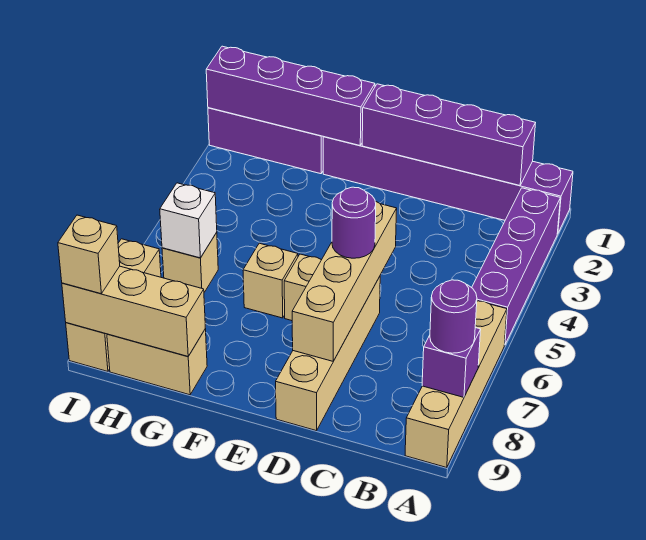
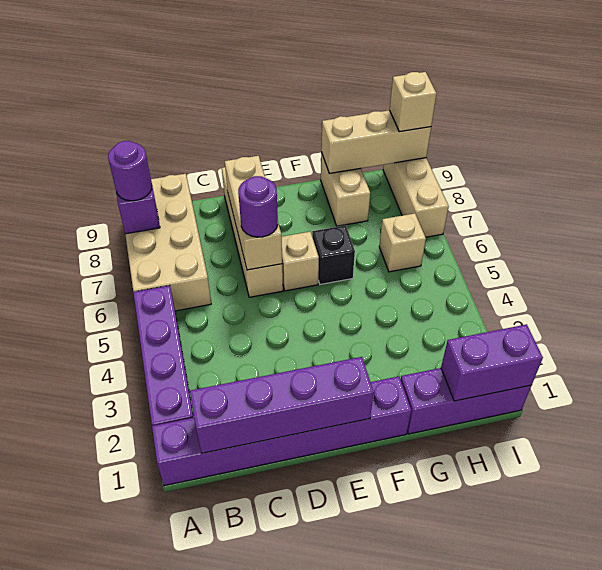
tan brick A6:A9 level 1 -> tan brick A6:B9 level 1
tan brick D5:D8 level 2 -> tan brick D6:D8 level 2
purple brick F1:I1 level 2 -> purple brick H1:I1 level 2
tan brick F6 level 1 -> black brick F6 level 1
tan brick G9:H9 level 1 -> tan brick G8:G9 level 1
white brick H6 level 2 -> none

